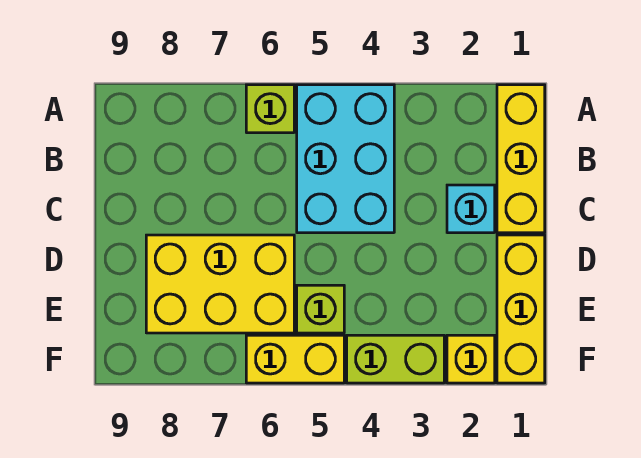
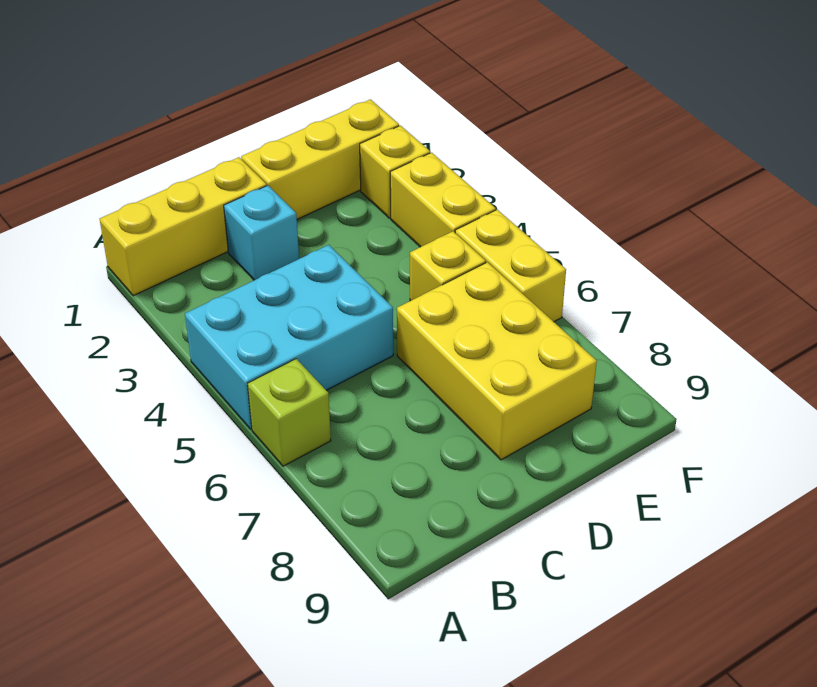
lime brick E5 level 1 -> yellow brick E5 level 1
lime brick F3:F4 level 1 -> yellow brick F3:F4 level 1

